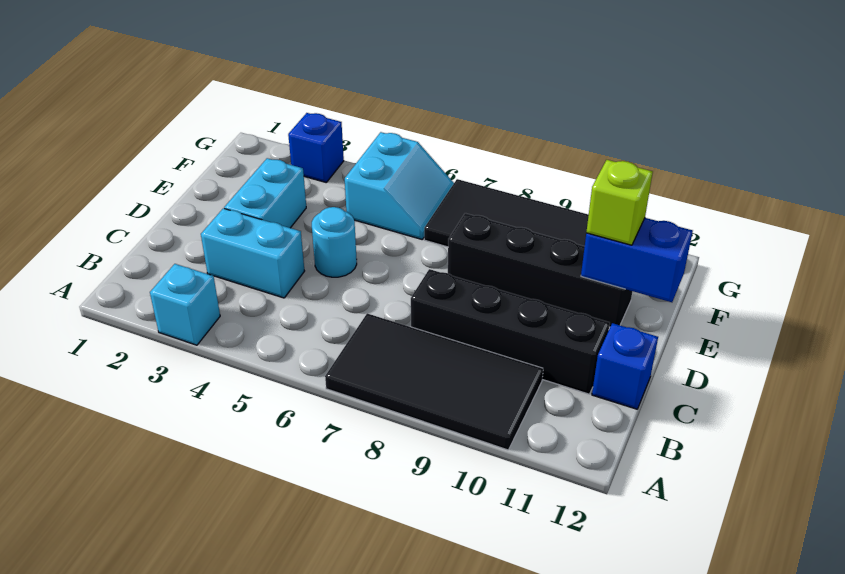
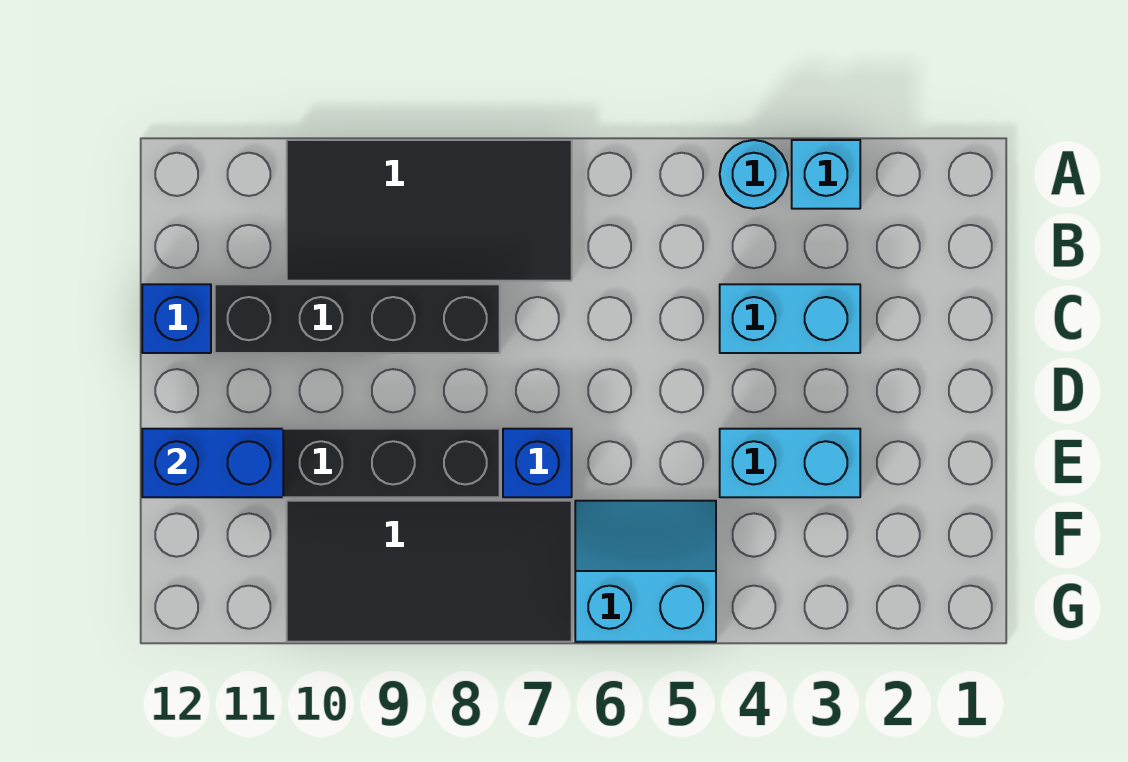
cyan brick D3:E3 level 1 -> cyan brick E3:E4 level 1
cyan round brick D5 level 1 -> cyan round brick A4 level 1
lime brick E11 level 3 -> none
cyan slope F5:G6 level 1 top 5 -> cyan slope F5:G6 level 1 top G
blue brick G3 level 1 -> blue brick E7 level 1

